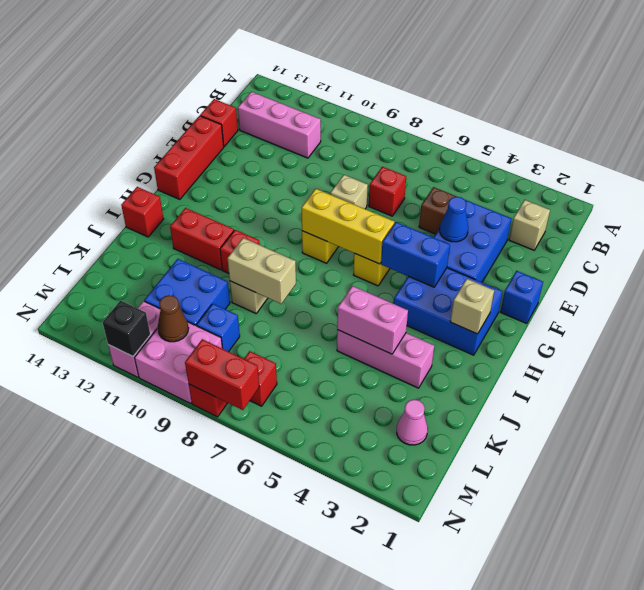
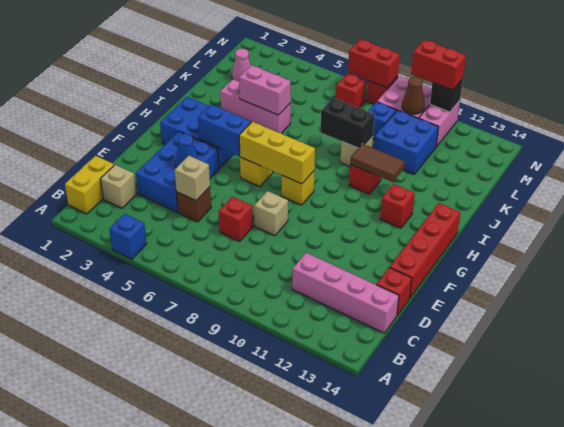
none -> yellow brick B1:C1 level 1
pink brick C11:C13 level 1 -> pink brick C11:C14 level 1
red brick E14:G14 level 1 -> red brick E14:H14 level 1
blue brick F1 level 1 -> blue brick A4 level 1
tan brick H2 level 2 -> tan brick D5 level 2
none -> brown tile I10:I11 level 2
red brick I11:I12 level 1 -> red brick N10:N11 level 3
red brick I14 level 1 -> red brick H12 level 1
tan brick J8:J9 level 2 -> black brick J8:J9 level 2

